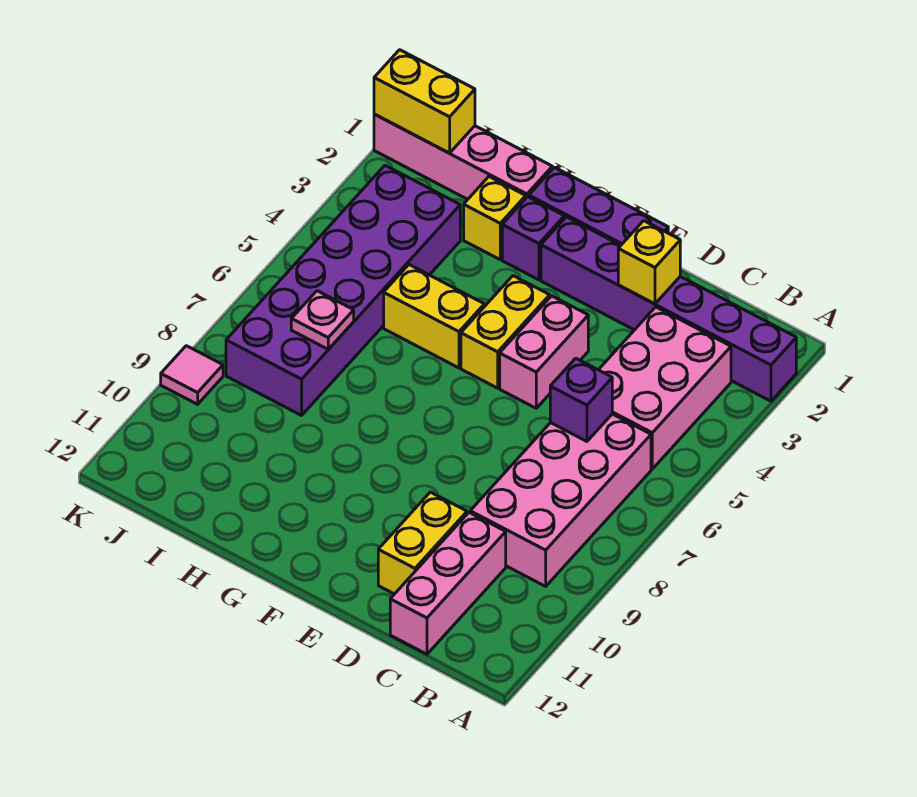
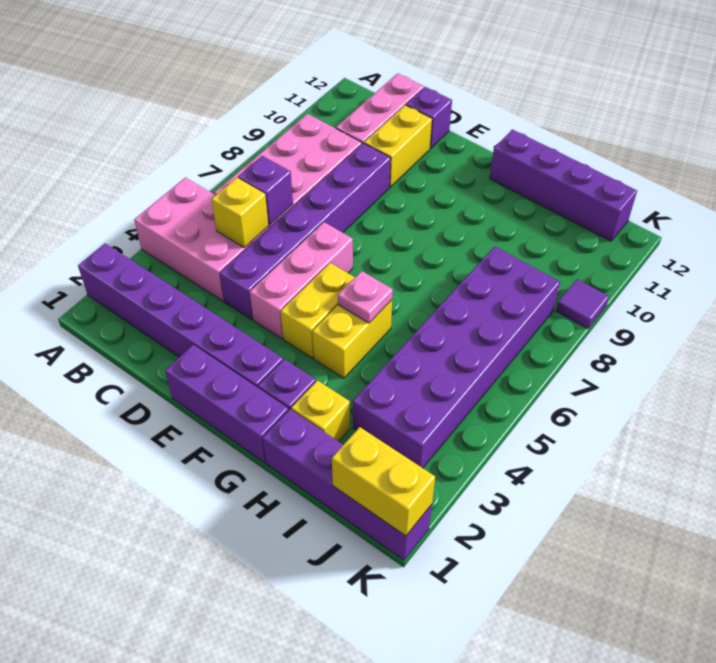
pink brick B3:C5 level 1 -> pink brick A4:C5 level 1
yellow brick D2 level 2 -> yellow brick C5 level 2
none -> purple brick D4:D9 level 1
none -> purple brick D12 level 1
pink brick E4:E5 level 1 -> pink brick E4:E6 level 1
yellow brick G5:H5 level 1 -> yellow brick G4:G5 level 1
none -> purple brick G12:J12 level 1
pink brick H1:K1 level 1 -> purple brick H1:K1 level 1
pink plate I7 level 2 -> pink plate G5 level 2
pink tile K9 level 1 -> purple tile K9 level 1

